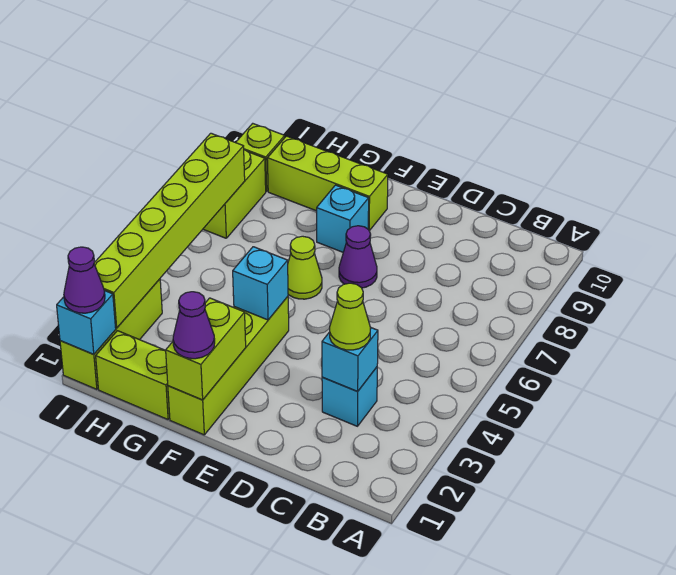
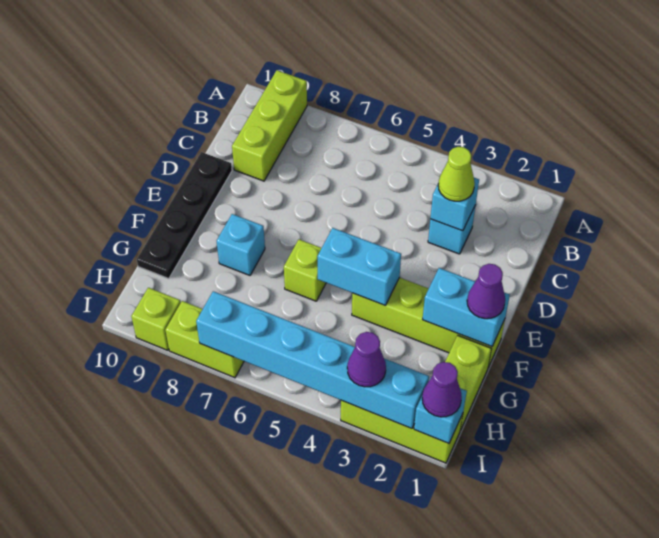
none -> black plate D10:G10 level 1
purple cone E7 level 1 -> purple cone I3 level 3
lime brick F1:F2 level 2 -> cyan brick F1:F2 level 2
cyan brick F4 level 2 -> cyan brick F4:F5 level 2
lime cone F6 level 1 -> lime brick F6 level 1
lime brick F9:H9 level 1 -> lime brick A9:C9 level 1
lime brick I2:I7 level 2 -> cyan brick I2:I7 level 2

